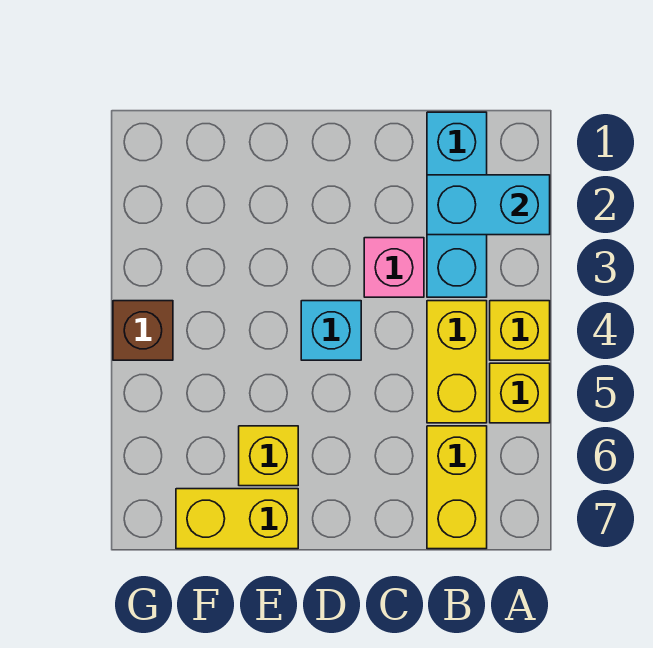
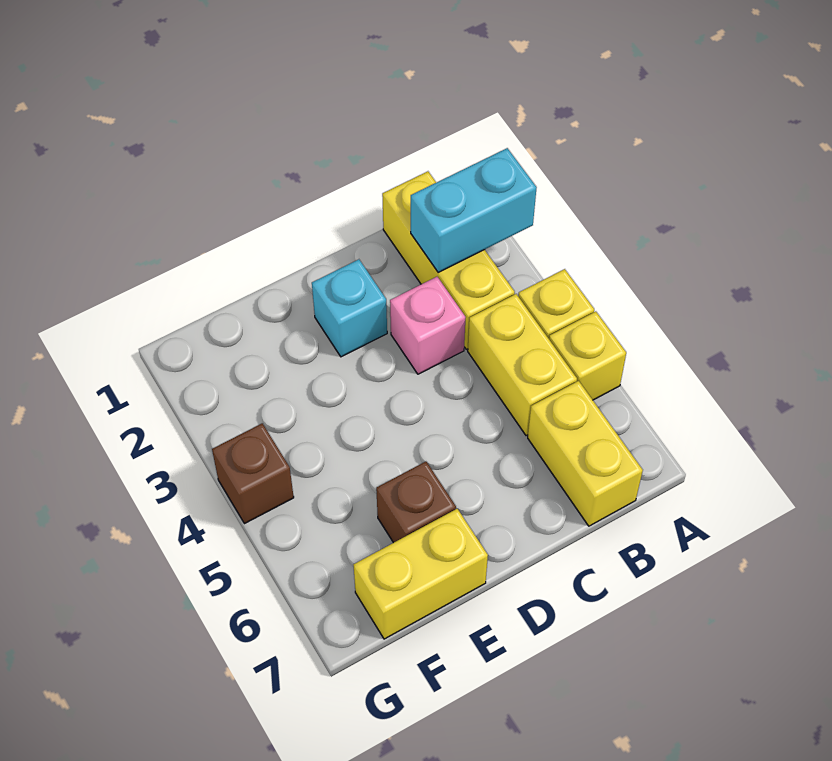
cyan brick B1:B3 level 1 -> yellow brick B1:B3 level 1
cyan brick D4 level 1 -> cyan brick D2 level 1
yellow brick E6 level 1 -> brown brick E6 level 1

